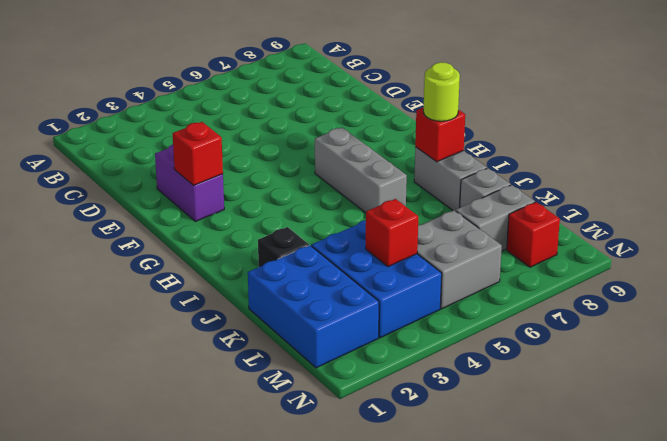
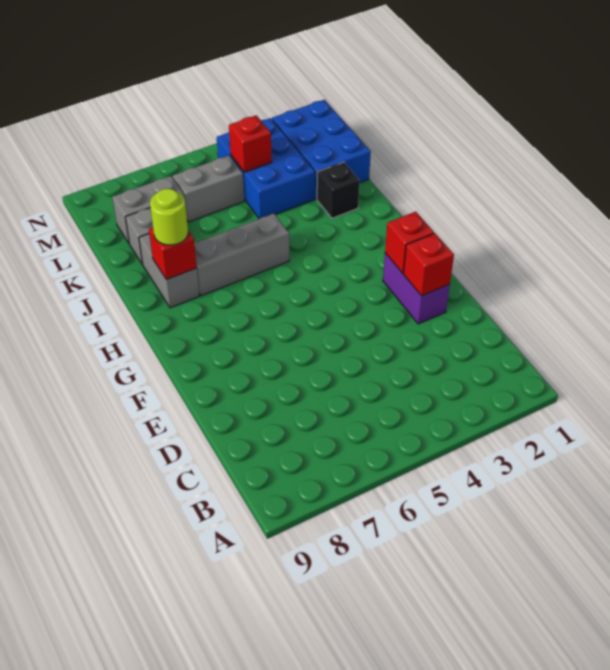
grey brick G6:I6 level 1 -> grey brick I5:I7 level 1
grey brick L5:M6 level 1 -> grey brick L5:L6 level 1
red brick M8 level 1 -> red brick E2 level 2

